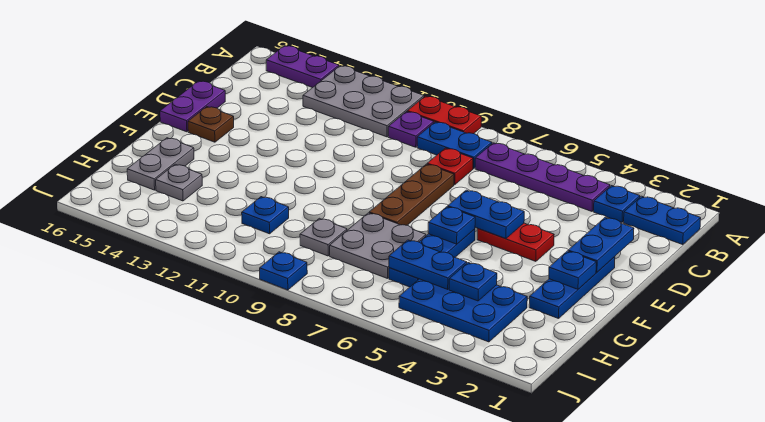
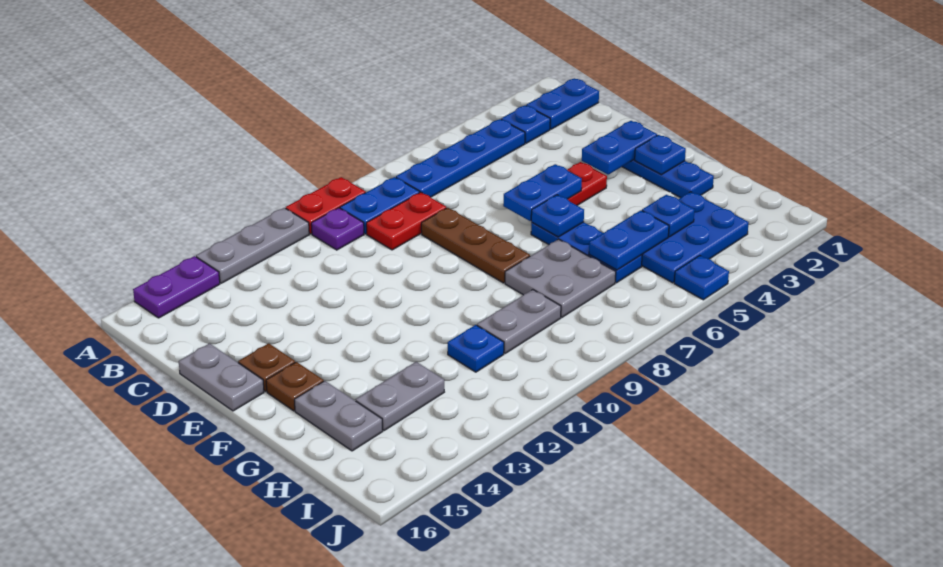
grey plate A11:B13 level 1 -> grey plate A11:A13 level 1
purple plate B4:B7 level 1 -> blue plate B4:B7 level 1
red plate C8 level 1 -> red plate C8:C9 level 1
blue plate D2:E2 level 2 -> blue plate E2:E3 level 2
purple plate D16:E16 level 1 -> grey plate D16:E16 level 1
none -> brown plate F15 level 1
grey plate H9 level 1 -> grey plate H9:H10 level 1
grey plate H14 level 1 -> grey plate H13:H14 level 1
blue plate J9 level 1 -> blue plate J5 level 1

